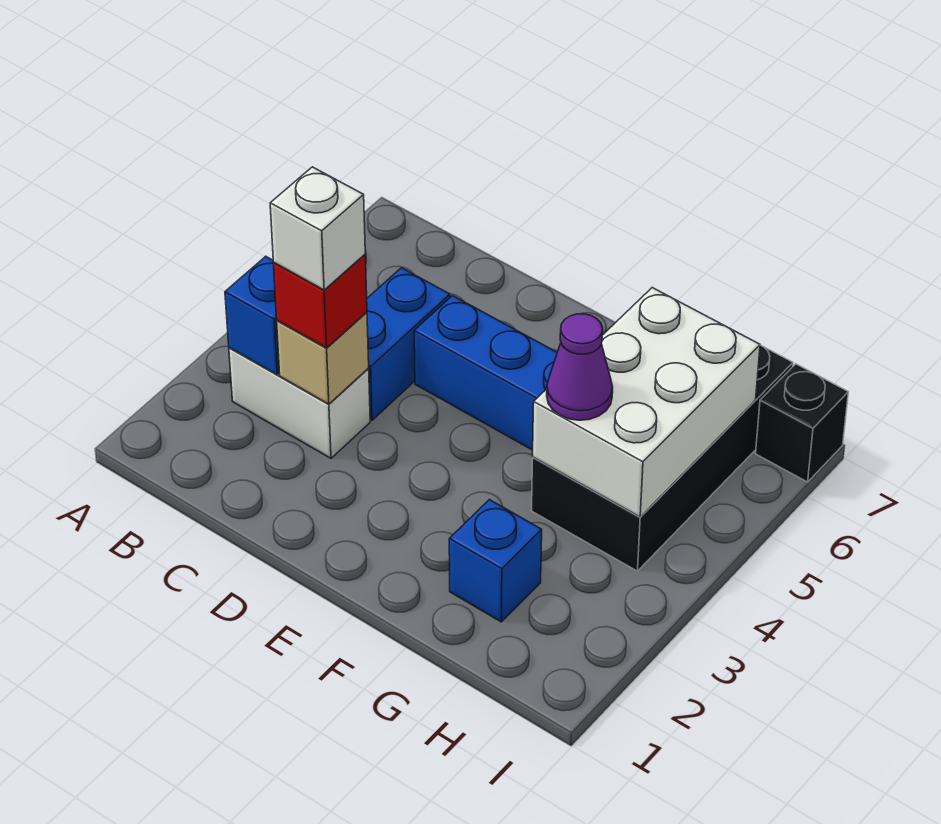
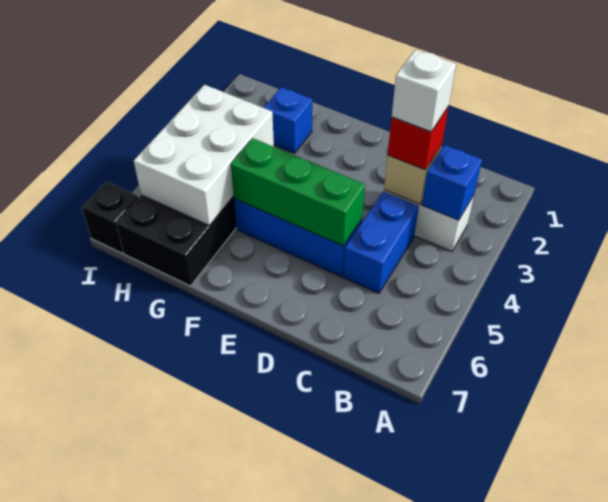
none -> green brick D5:F5 level 2
purple cone G4 level 3 -> none

